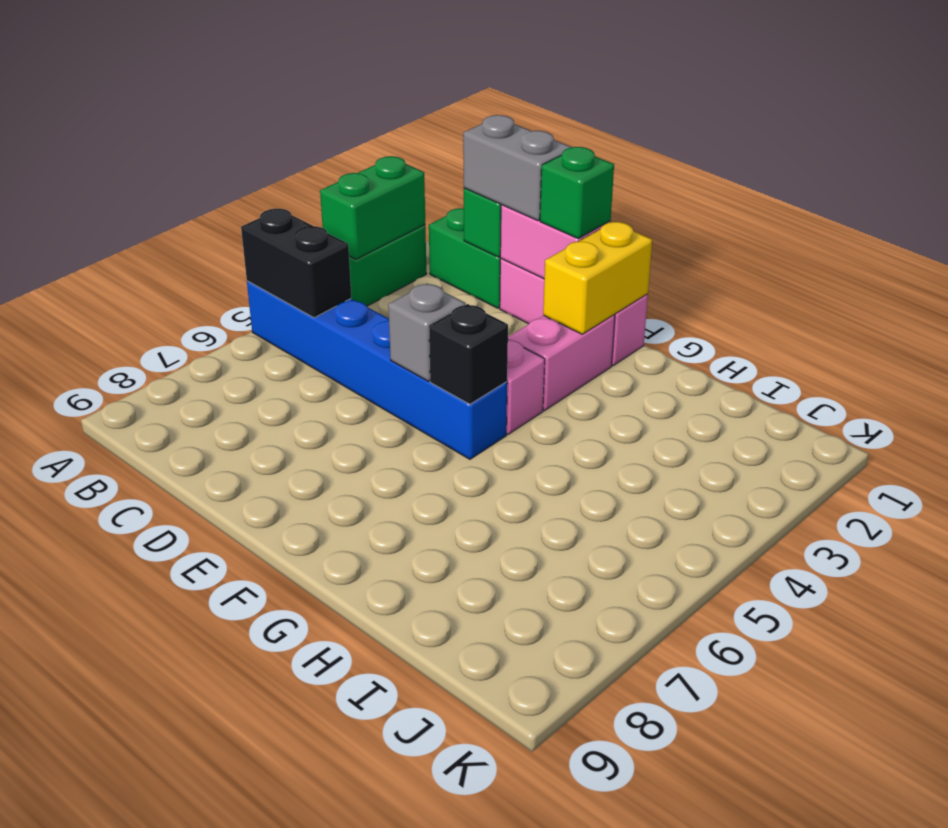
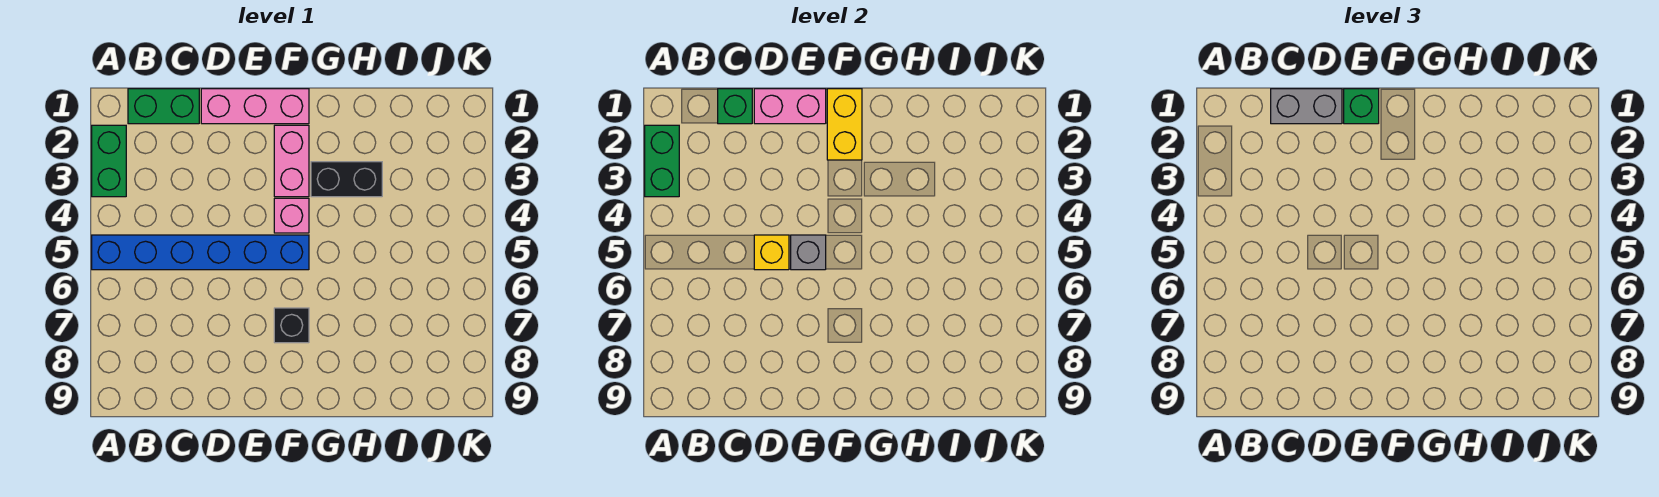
black brick A5:B5 level 2 -> black brick G3:H3 level 1
none -> yellow brick D5 level 2
black brick F5 level 2 -> black brick F7 level 1

